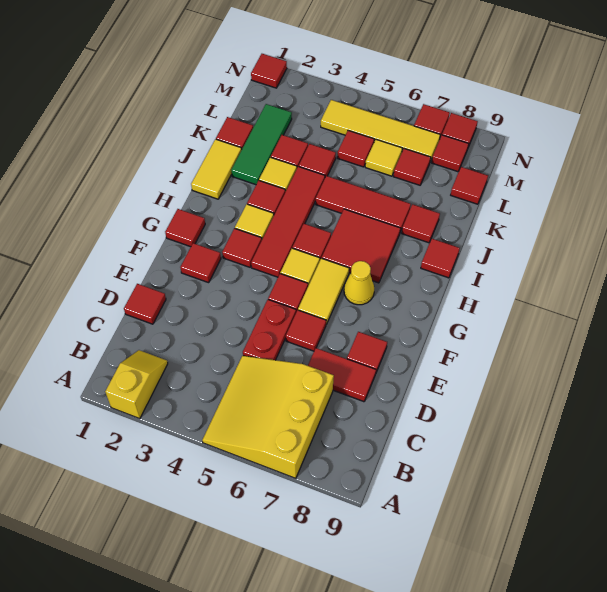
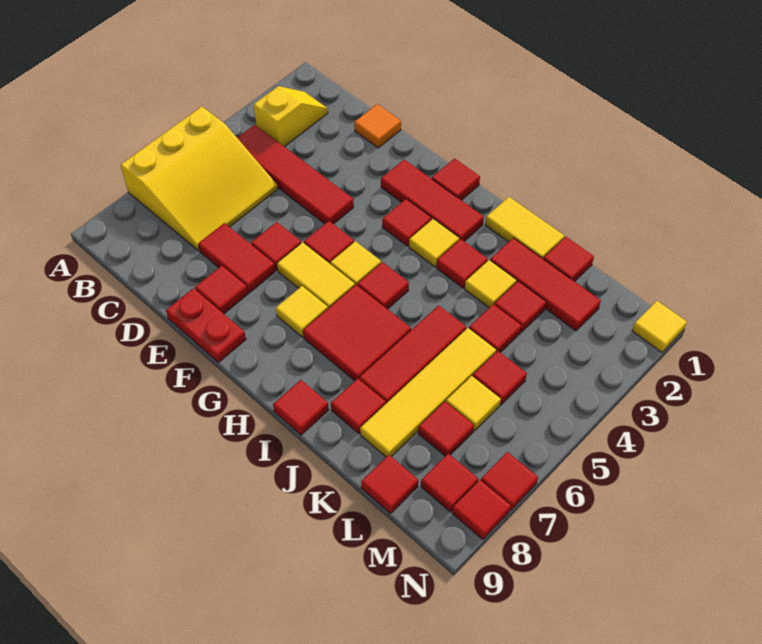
yellow slope A2:B2 level 1 top A -> yellow slope B2:B3 level 1 top 3
yellow slope A5:C7 level 1 top 7 -> yellow slope A5:C7 level 1 top A
red tile D1 level 1 -> orange tile D1 level 1
red plate D5:E5 level 1 -> red plate E9:F9 level 1
red tile D7:D8 level 1 -> red tile D7:E7 level 1
red tile F2 level 1 -> red tile F2:H2 level 1
red tile G4:J4 level 1 -> red tile B4:E4 level 1
yellow cone G7 level 1 -> yellow tile G7 level 1
green tile J2:L2 level 1 -> red tile J2:L2 level 1
yellow tile M4:M7 level 1 -> yellow tile K5:K8 level 1
red tile N1 level 1 -> yellow tile N1 level 1

